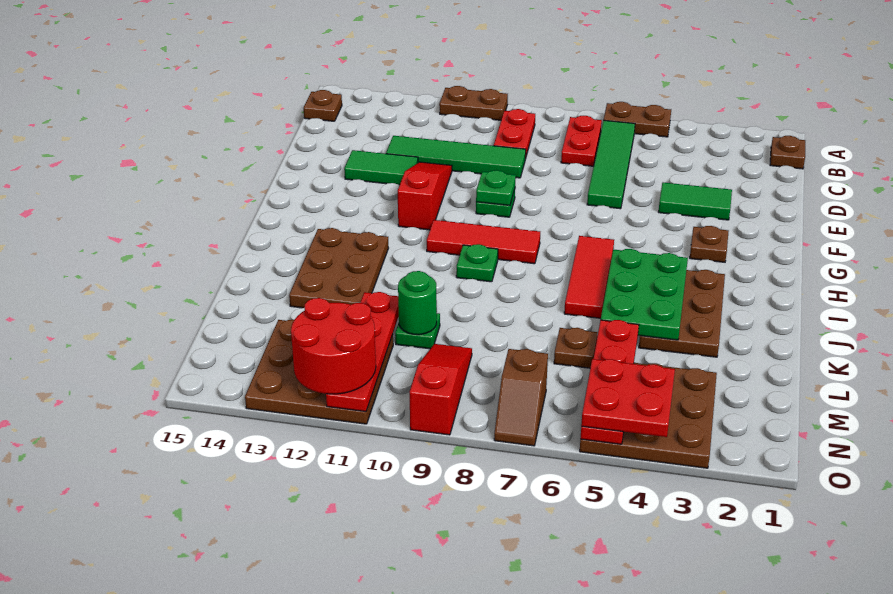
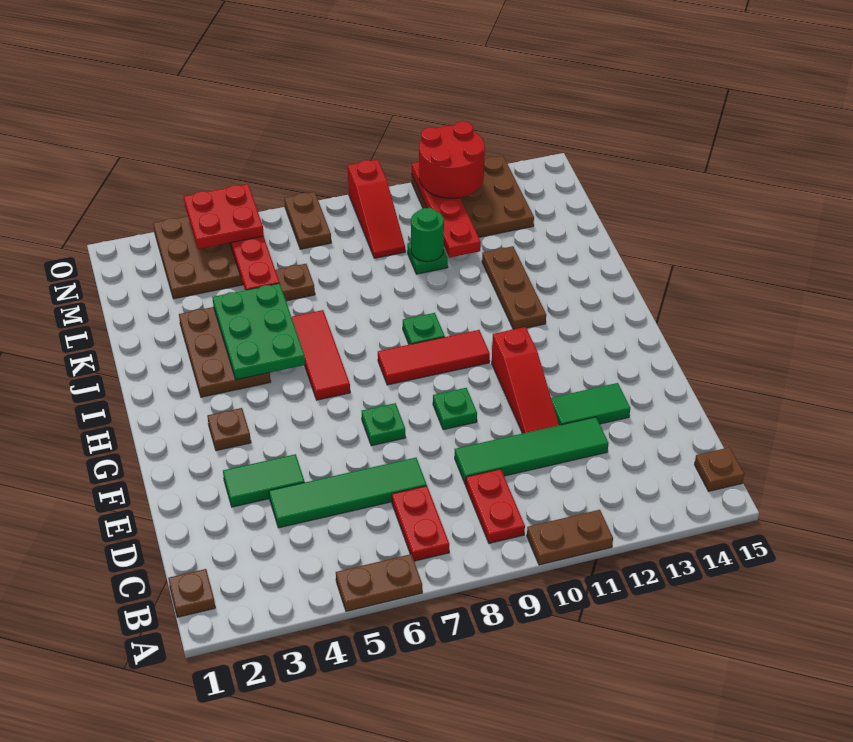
green tile B6:E6 level 1 -> green tile D4:D7 level 1
green plate F9 level 2 -> green plate F7 level 1
brown plate I12:K13 level 1 -> brown plate I12:K12 level 1
brown slope N7:O7 level 1 top N -> brown plate N7:O7 level 1

